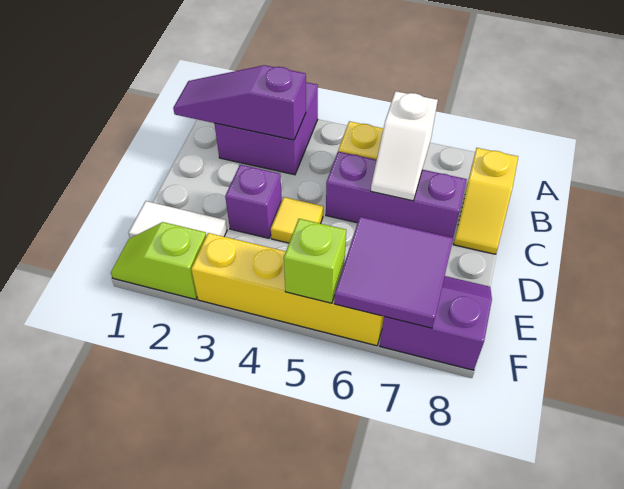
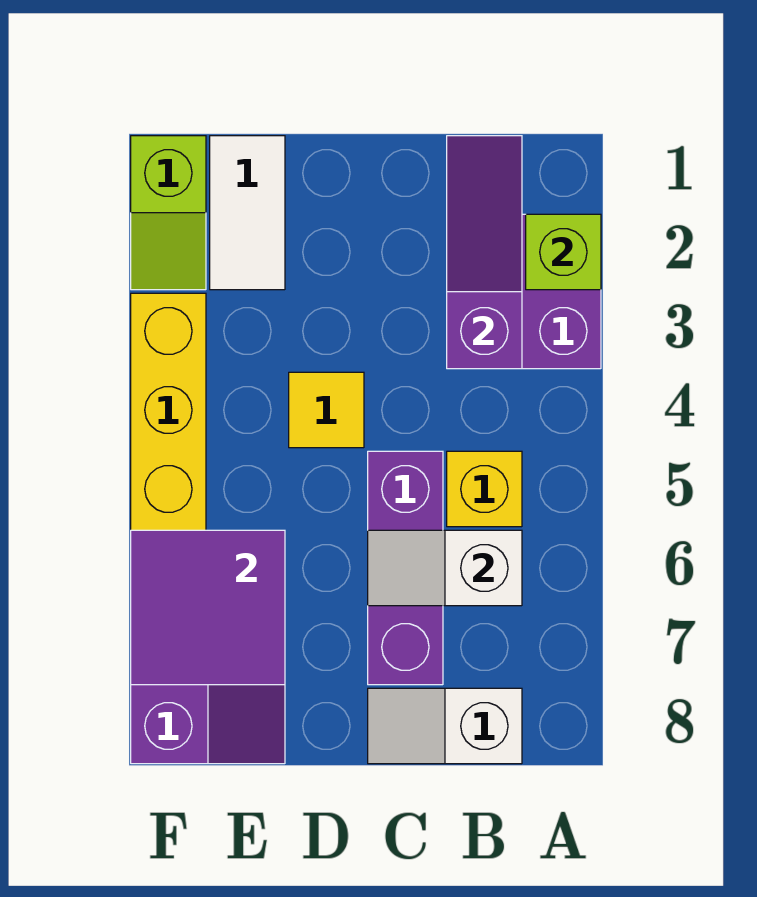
yellow slope B8:C8 level 1 top B -> white slope B8:C8 level 1 top B
purple brick D3 level 1 -> none
lime slope F1:F2 level 1 top 2 -> lime slope F1:F2 level 1 top 1
lime brick F5 level 2 -> lime brick A2 level 2

